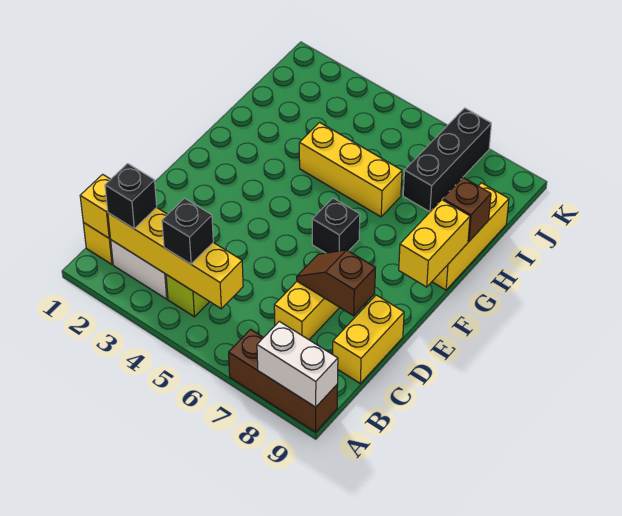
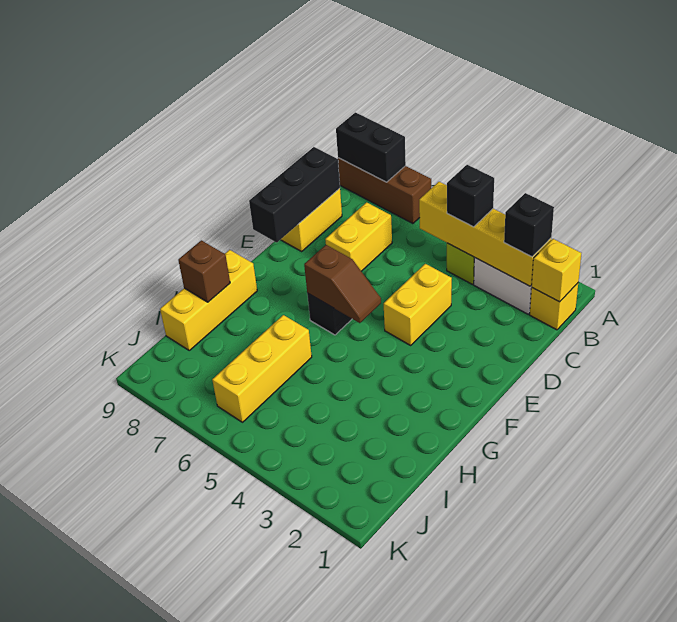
white brick A8:A9 level 2 -> black brick A8:A9 level 2
brown slope D7:D8 level 2 top 8 -> brown slope F5:F6 level 2 top 6
yellow brick F9:G9 level 2 -> yellow brick D4:E4 level 1
yellow brick H4:H6 level 1 -> yellow brick H6:J6 level 1
black brick I7:K7 level 1 -> black brick C9:E9 level 2

